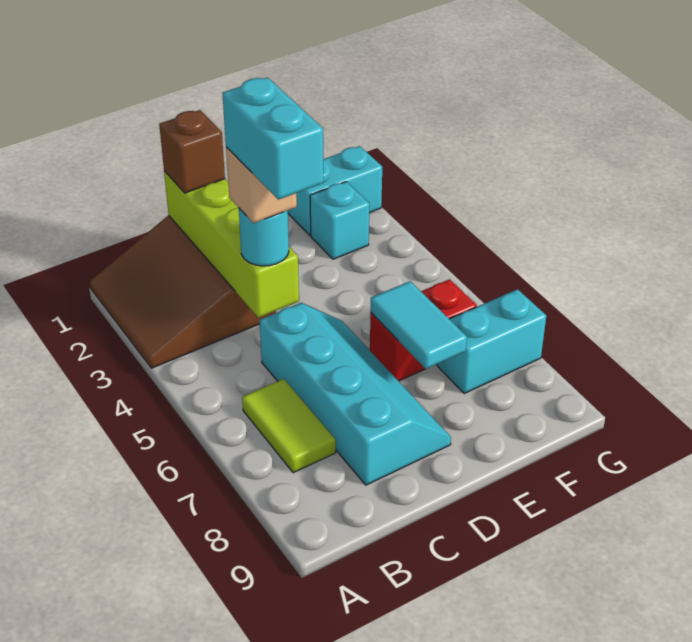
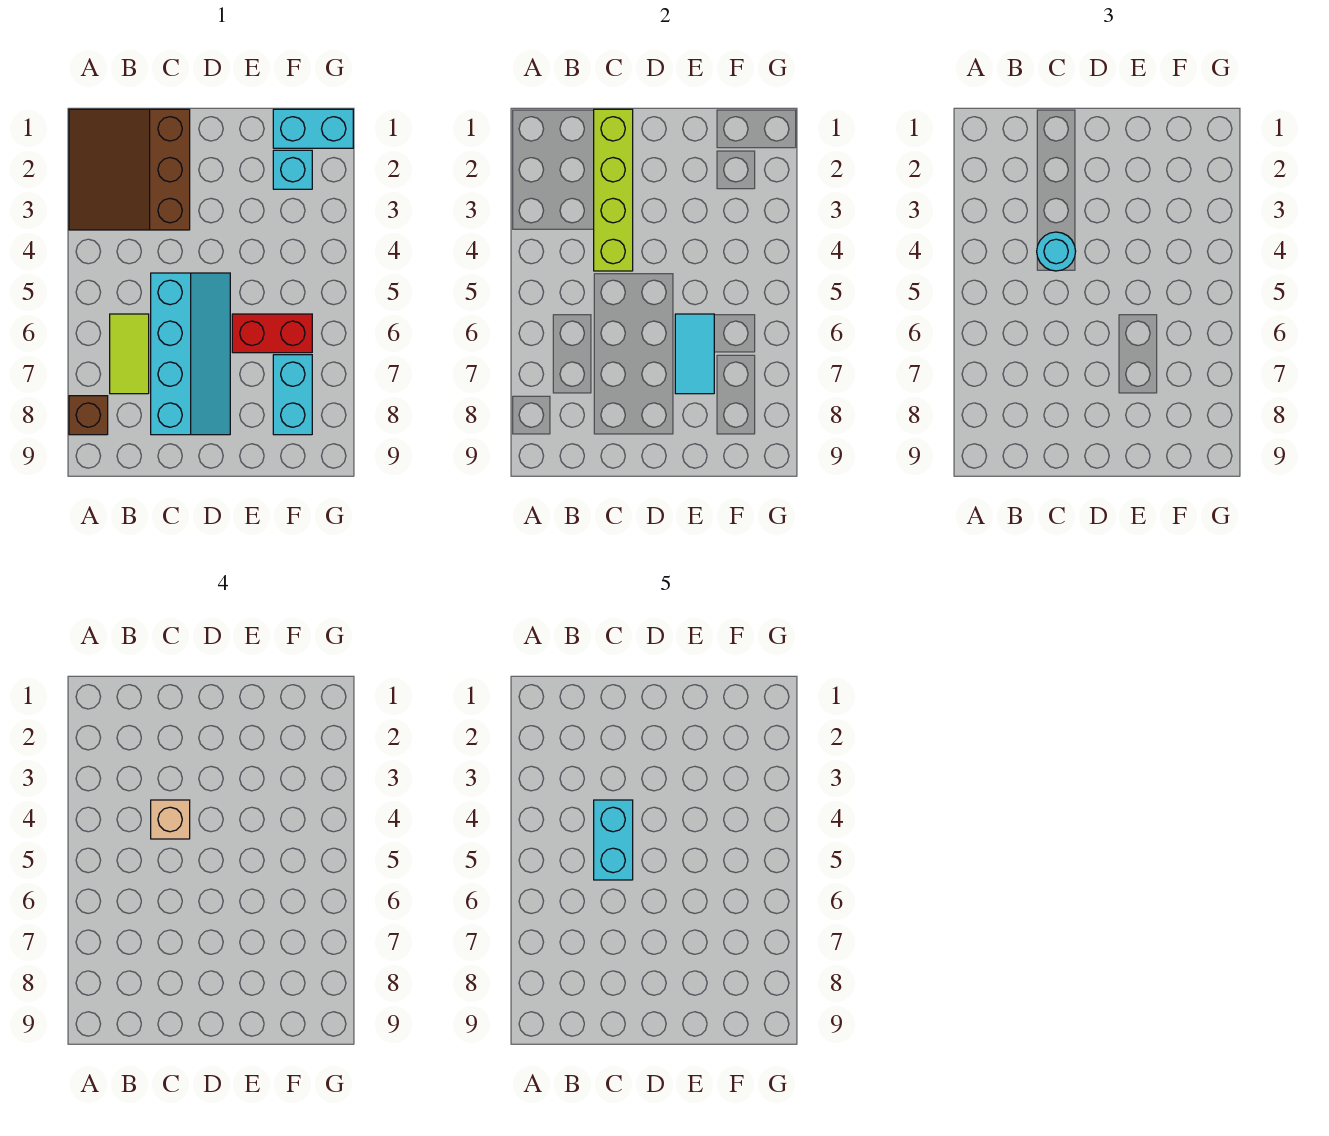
brown brick C1 level 3 -> brown brick A8 level 1
cyan brick F7:G7 level 1 -> cyan brick F7:F8 level 1

